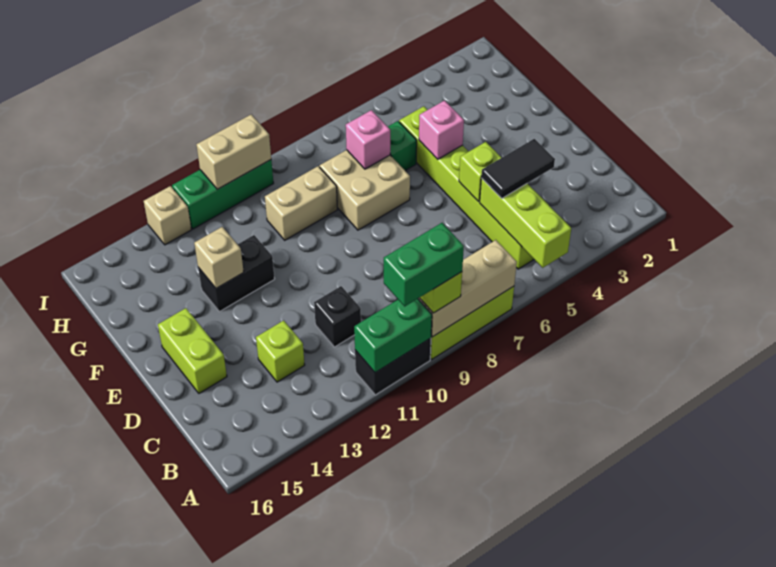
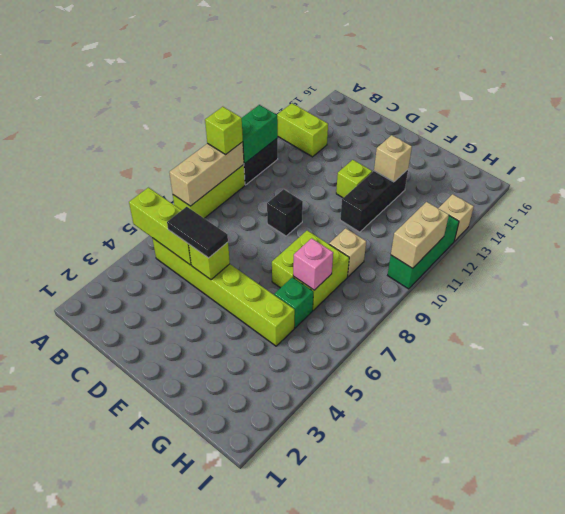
green brick A9:A10 level 4 -> none
black tile C4:C5 level 3 -> black tile C5:D5 level 3
black brick C11 level 1 -> black brick D9 level 1
lime brick C13 level 1 -> lime brick E12 level 1
lime brick D15:E15 level 1 -> lime brick A13:B13 level 1
pink brick F5 level 2 -> none
tan brick F7:G8 level 1 -> lime brick F7:G8 level 1
black brick F12:F13 level 1 -> black brick F11:F13 level 1
tan brick G9:G10 level 1 -> tan brick G9 level 1

